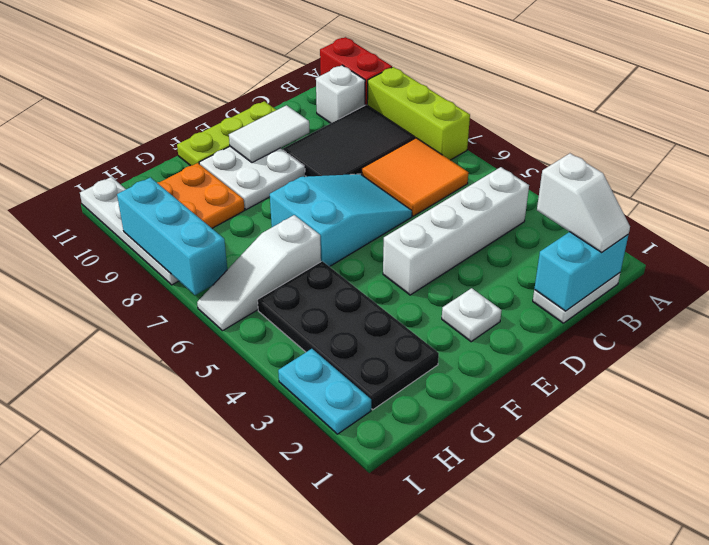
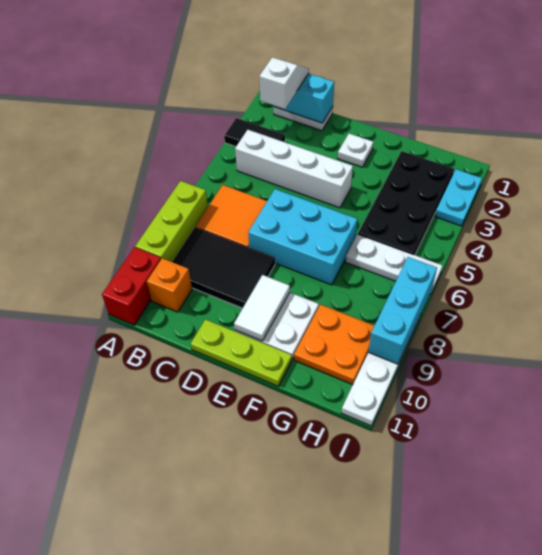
none -> black tile A3:B3 level 1
white brick B10 level 1 -> orange brick B10 level 1
cyan slope D6:F7 level 1 top F -> cyan brick D6:F7 level 1
white tile D10:E10 level 2 -> white tile E9:E10 level 2
white slope G6:I6 level 1 top G -> white plate G6:I6 level 1

